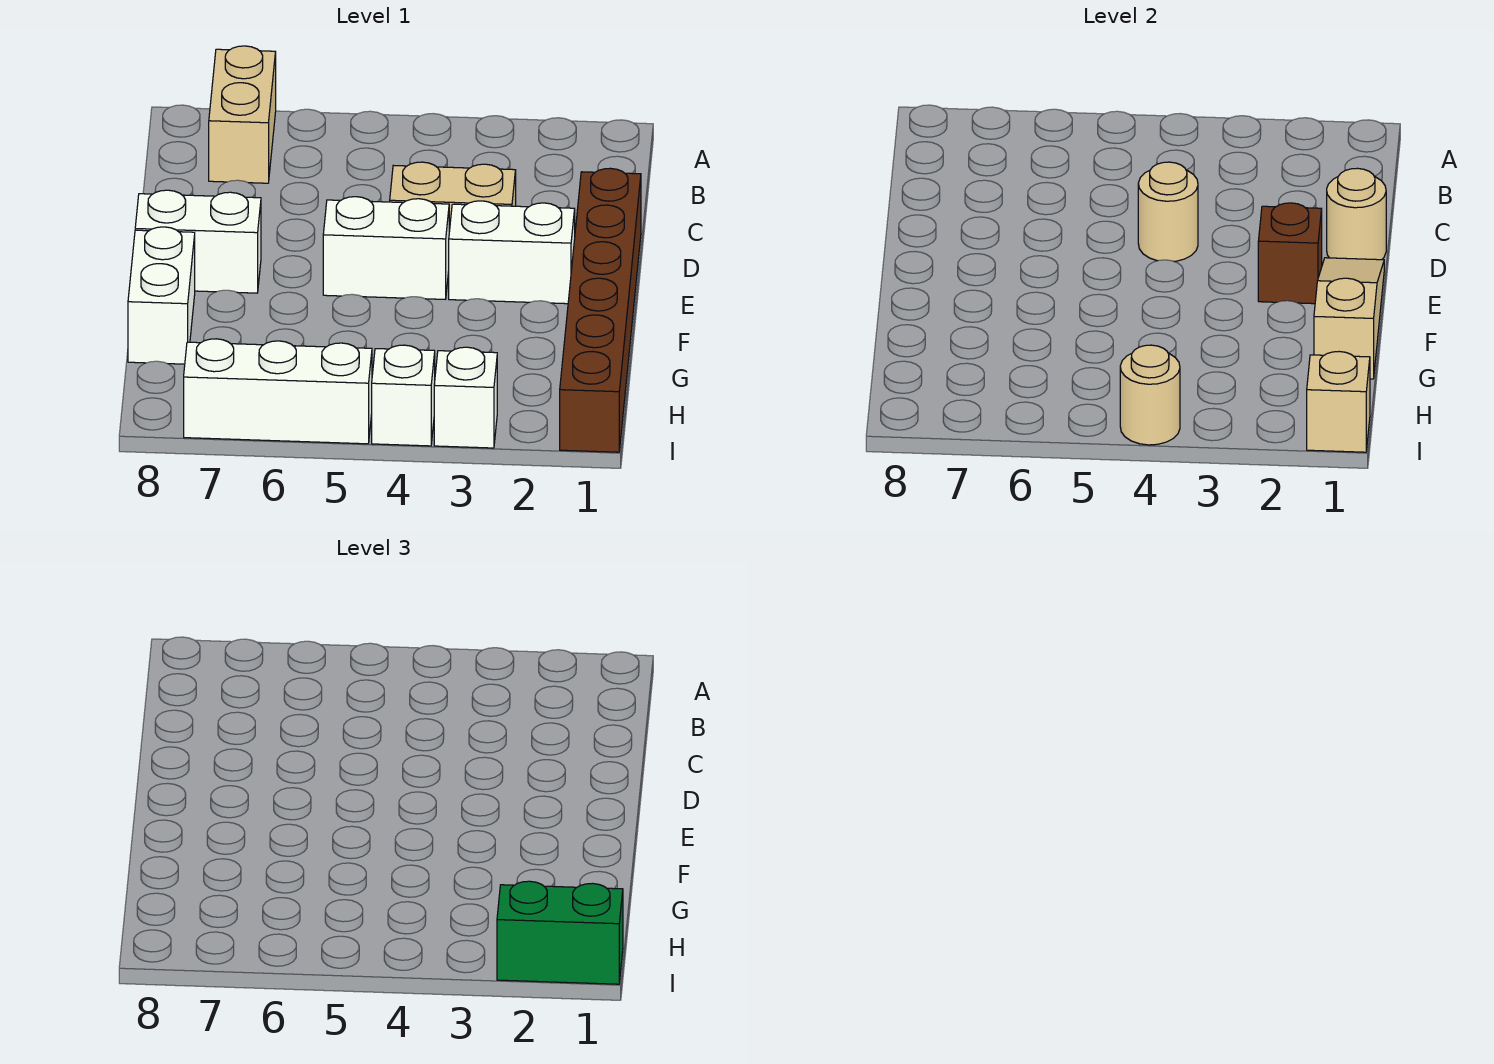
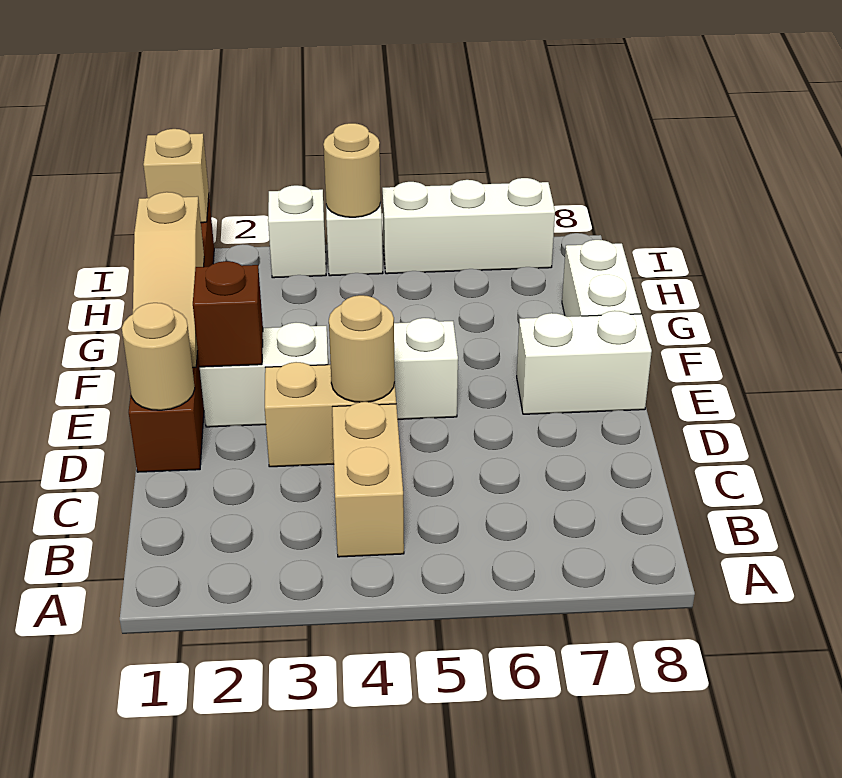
tan brick A7:B7 level 1 -> tan brick B4:C4 level 1
green brick I1:I2 level 3 -> none

